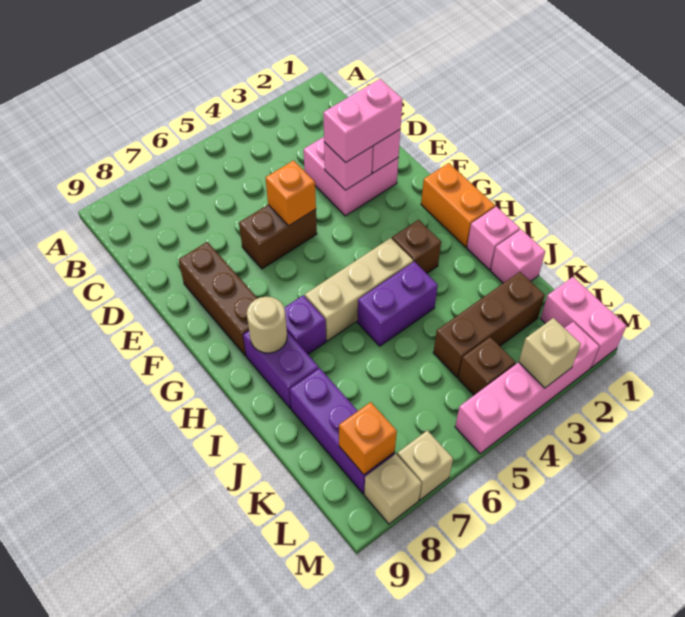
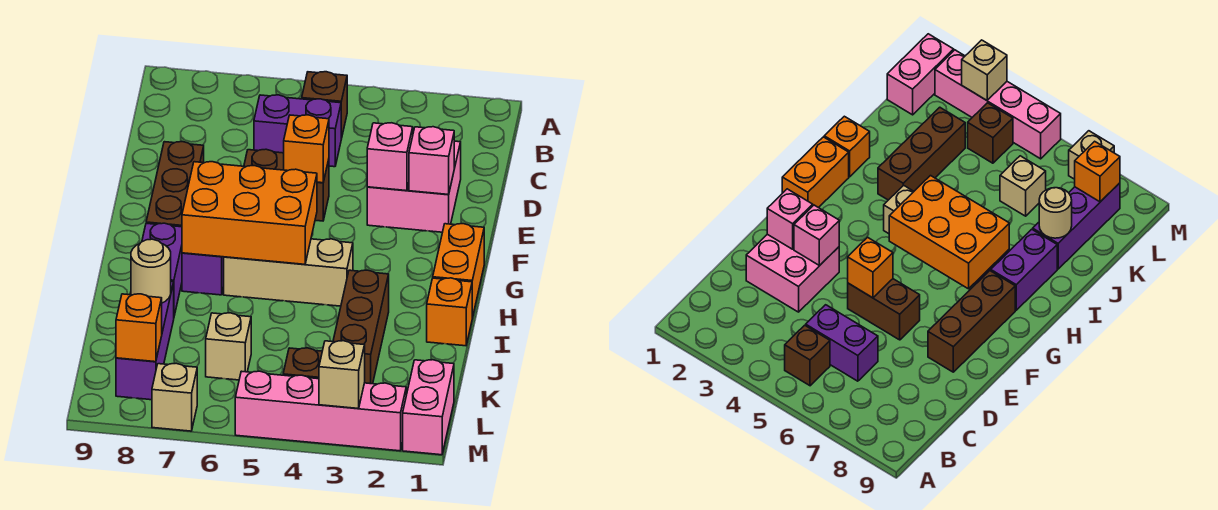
pink brick E2:E3 level 3 -> none
none -> orange brick G5:H7 level 2
brown brick H3 level 1 -> brown brick B5 level 1
tan round brick H8 level 2 -> tan round brick J8 level 2
pink brick I1 level 1 -> orange brick I1 level 1
purple brick I4:I5 level 1 -> purple brick C5:C6 level 1
pink brick J1 level 1 -> none
brown brick K2:K4 level 1 -> brown brick I3:K3 level 1
tan brick M8 level 1 -> tan brick K6 level 1

